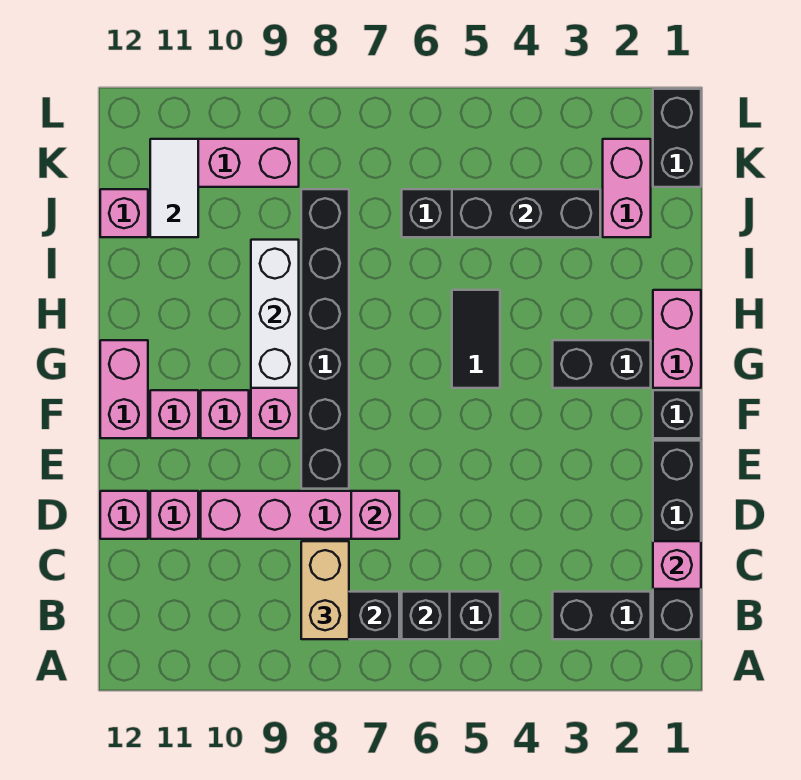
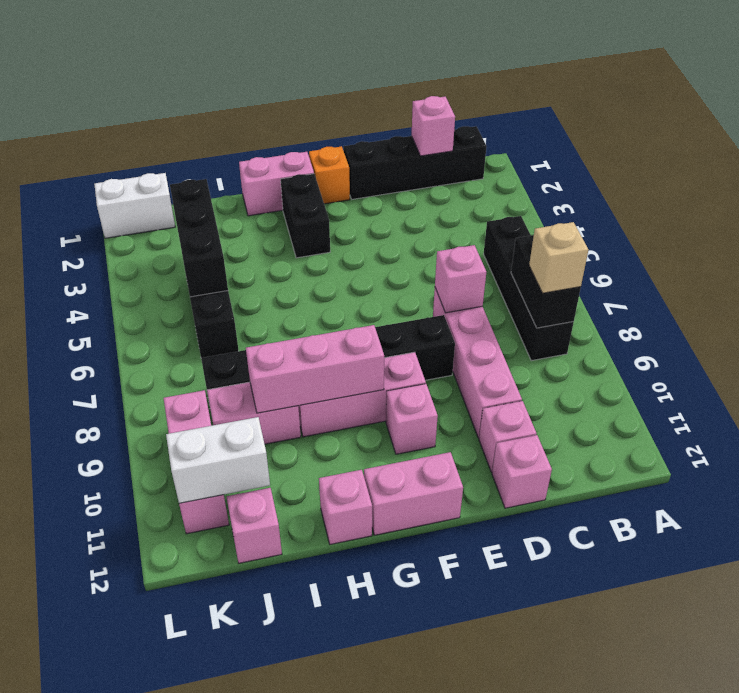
black brick B2:B3 level 1 -> none
black brick B6 level 2 -> none
tan brick B8:C8 level 3 -> tan brick B8 level 3
black brick F1 level 1 -> orange brick F1 level 1
pink brick F11 level 1 -> pink brick H12 level 1
black tile G5:H5 level 1 -> none
white brick G9:I9 level 2 -> pink brick G9:I9 level 2
pink brick J2:K2 level 1 -> pink brick I9:J9 level 1
white tile J11:K11 level 2 -> white brick J11:K11 level 2
black brick K1:L1 level 1 -> white brick K1:L1 level 1

